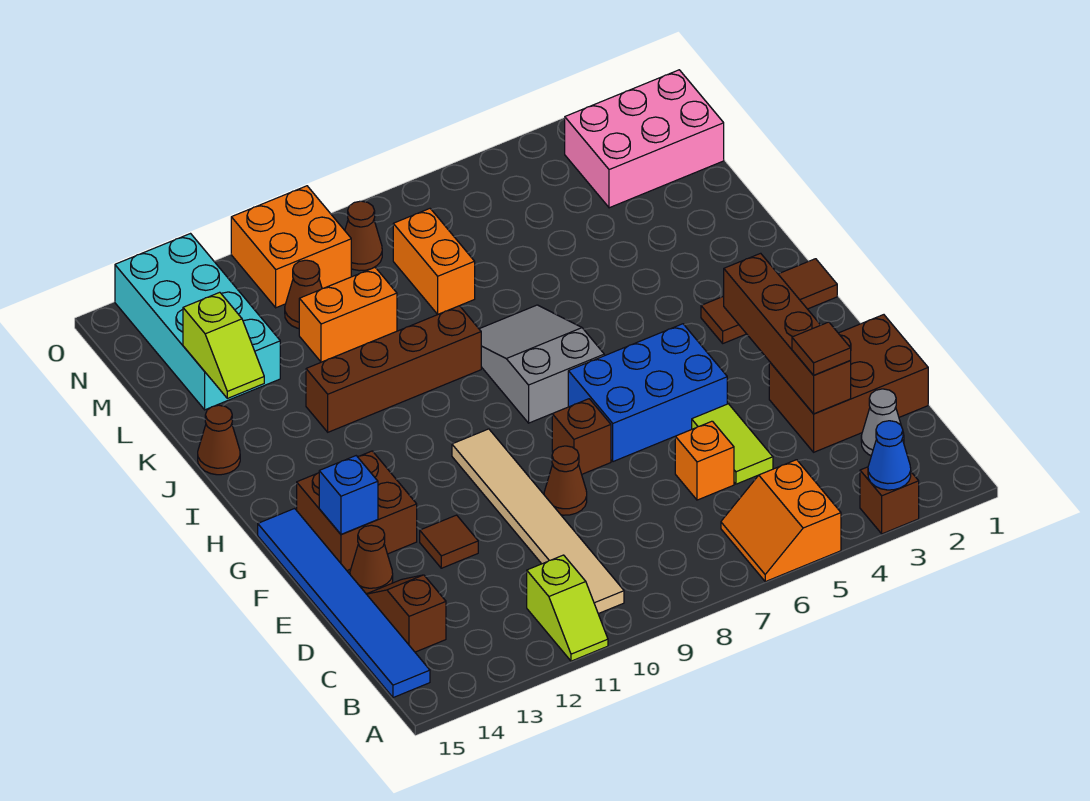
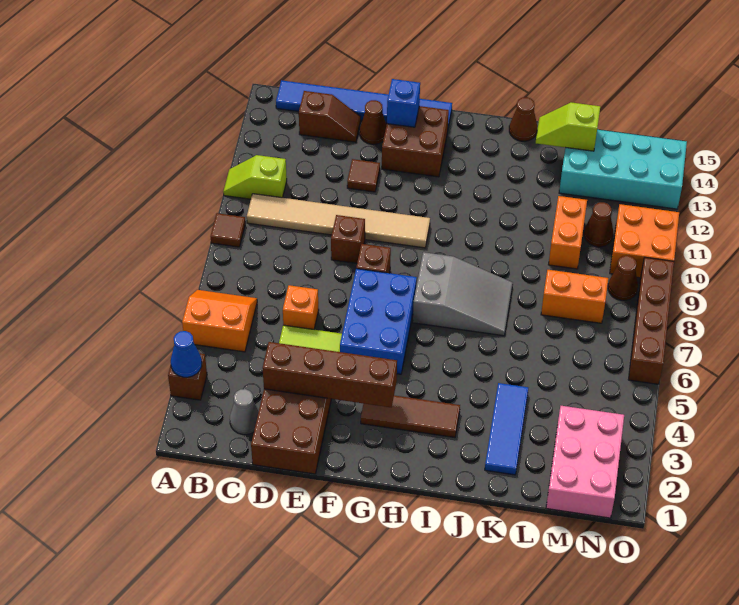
brown tile D3 level 3 -> brown tile A9 level 1
brown cone E9 level 1 -> brown brick E9 level 1
brown tile H1:H3 level 1 -> brown tile G3:I3 level 1
brown brick J9:J12 level 1 -> brown brick O6:O9 level 1
none -> blue tile K2:K4 level 1

